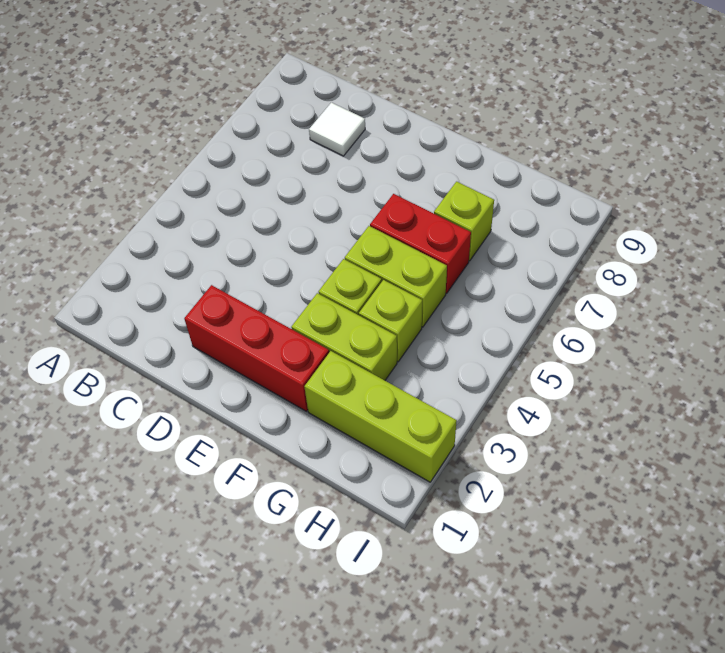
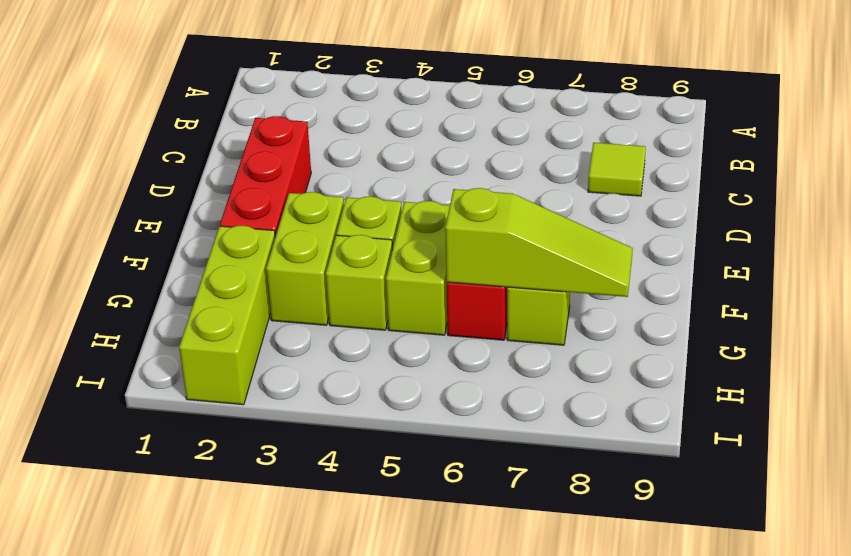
white tile C8 level 1 -> lime tile C8 level 1
none -> lime slope G6:G8 level 2 top 6

